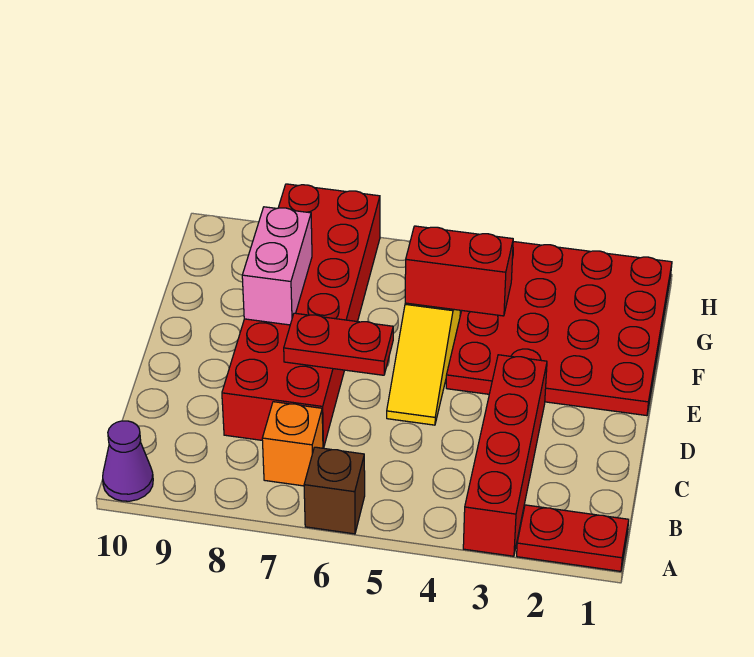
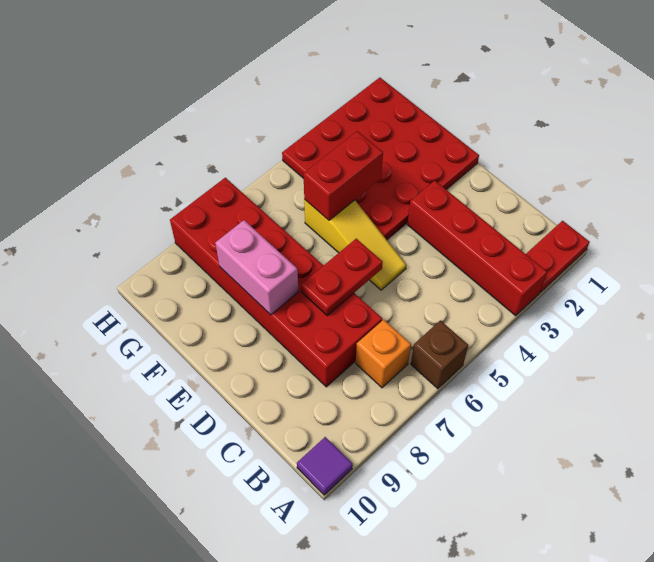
purple cone A10 level 1 -> purple tile A10 level 1

